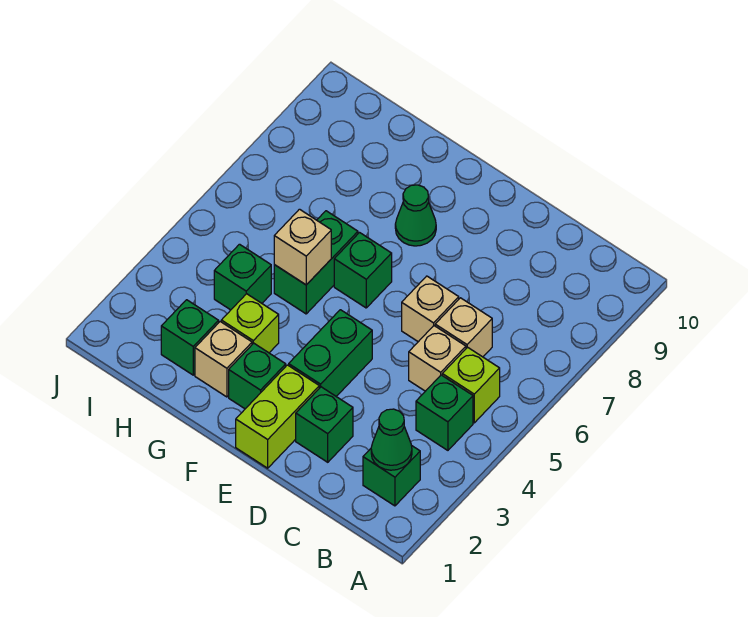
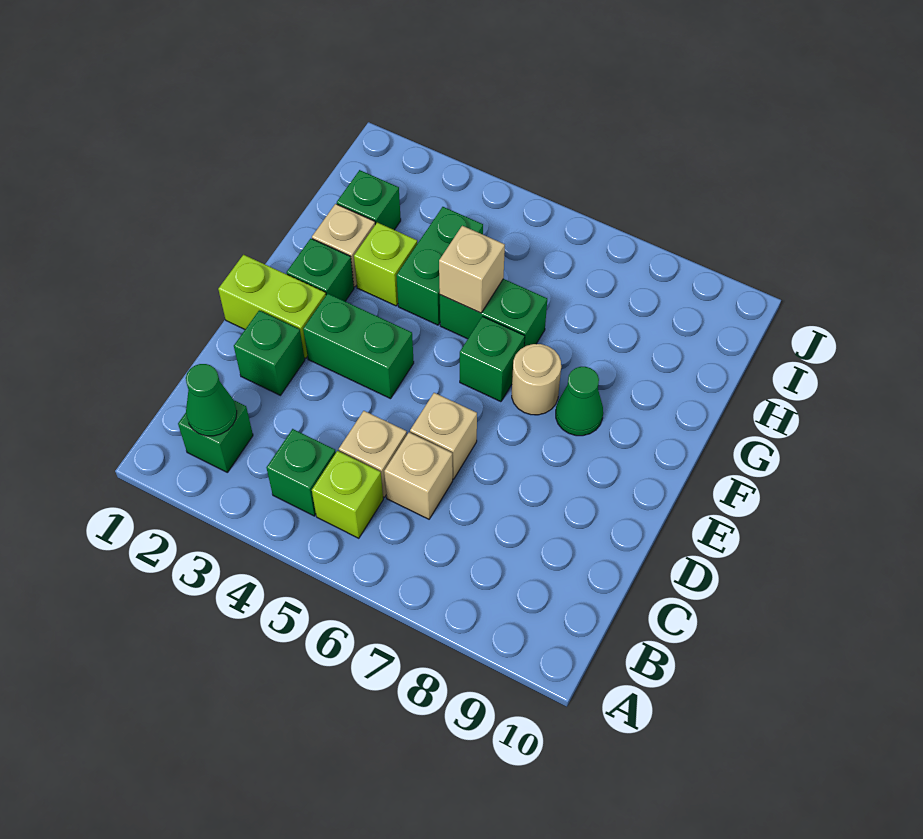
none -> tan round brick F7 level 1
green brick H4 level 1 -> green brick G4:H4 level 1

